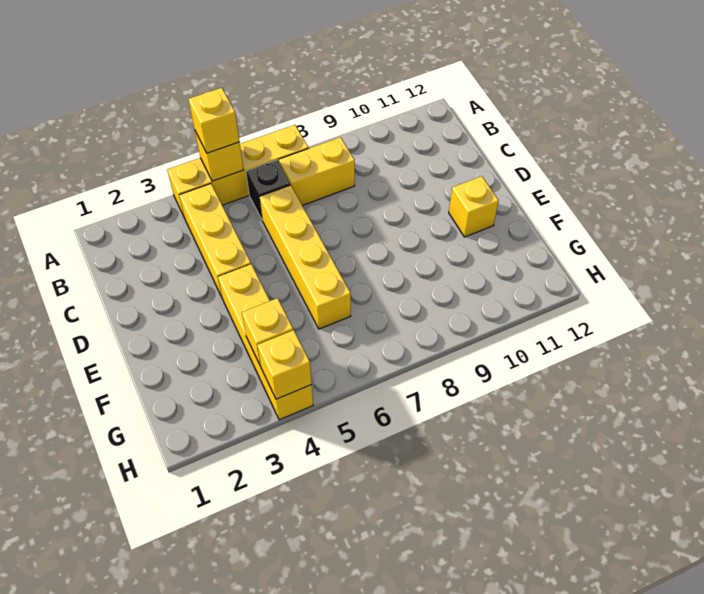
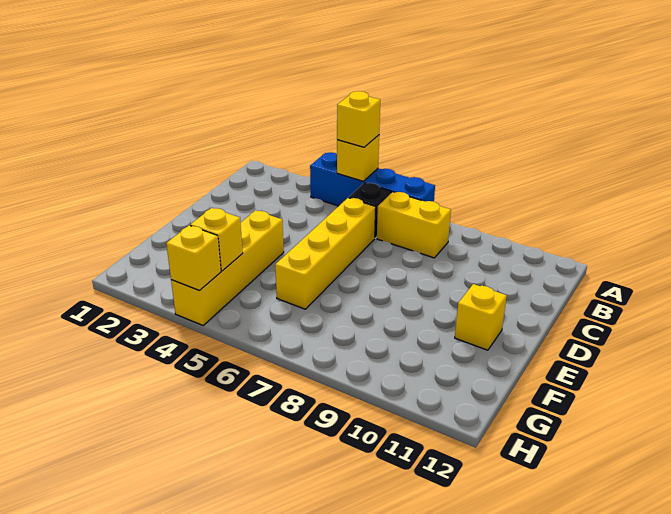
yellow brick A4:A7 level 1 -> blue brick A4:A7 level 1
yellow brick B4:D4 level 1 -> none

